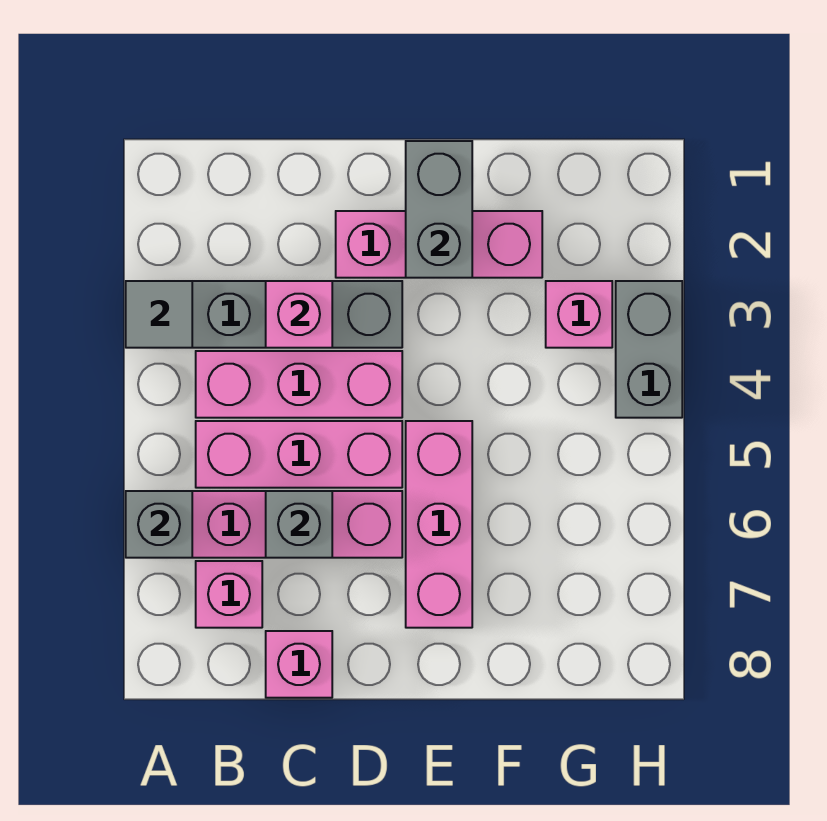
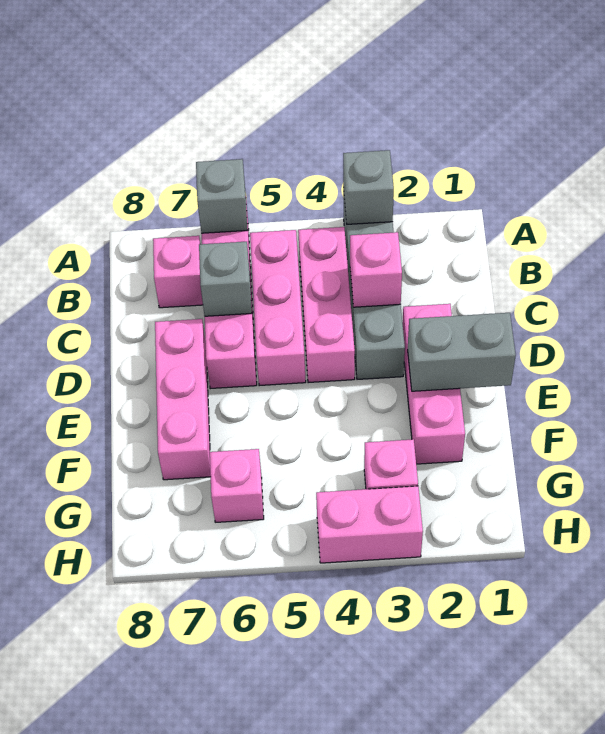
grey tile A3 level 2 -> grey brick A3 level 2
pink brick C8 level 1 -> pink brick G6 level 1
pink brick E5:E7 level 1 -> pink brick D7:F7 level 1
grey brick H3:H4 level 1 -> pink brick H3:H4 level 1

